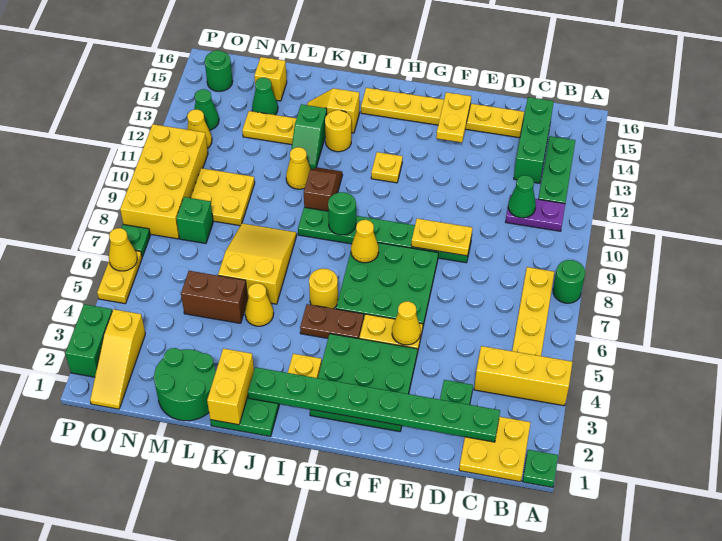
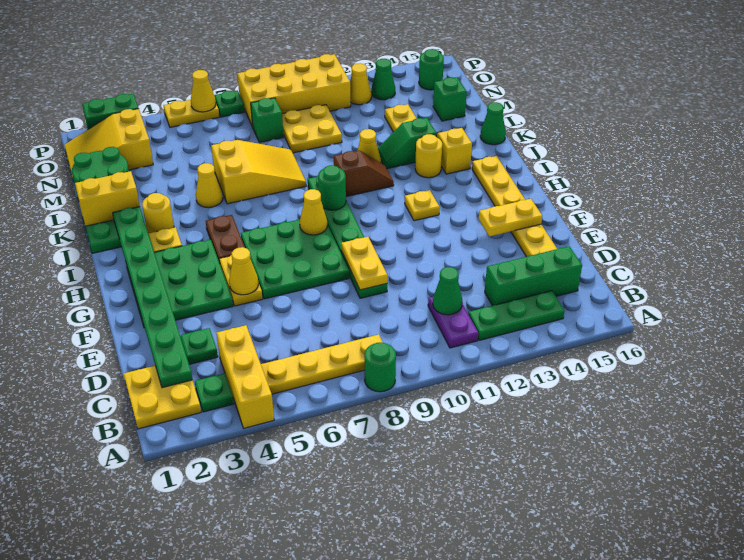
green plate A1 level 1 -> green plate B3 level 1
yellow round brick I6 level 1 -> yellow round brick J3 level 1
brown brick L5:M5 level 1 -> none
green cone M14 level 1 -> green cone K16 level 1
yellow brick M15 level 1 -> green brick M15 level 1
yellow slope O1:O3 level 1 top 3 -> yellow slope N1:O3 level 1 top 3

